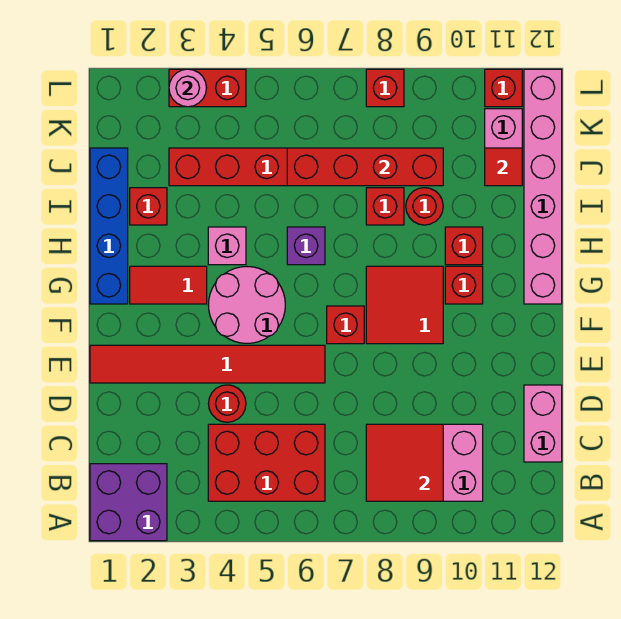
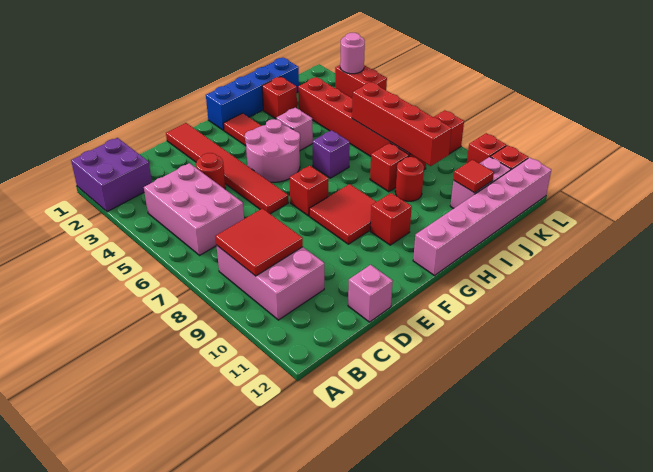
red brick B4:C6 level 1 -> pink brick B4:C6 level 1
pink brick C12:D12 level 1 -> pink brick D12 level 1
red brick H10 level 1 -> red brick L10 level 1

